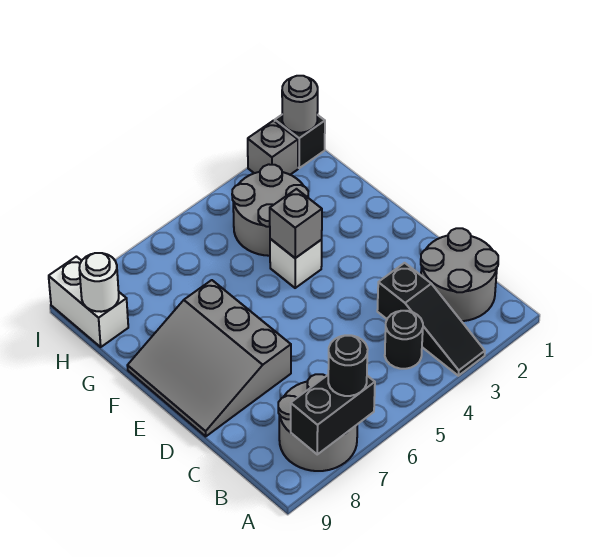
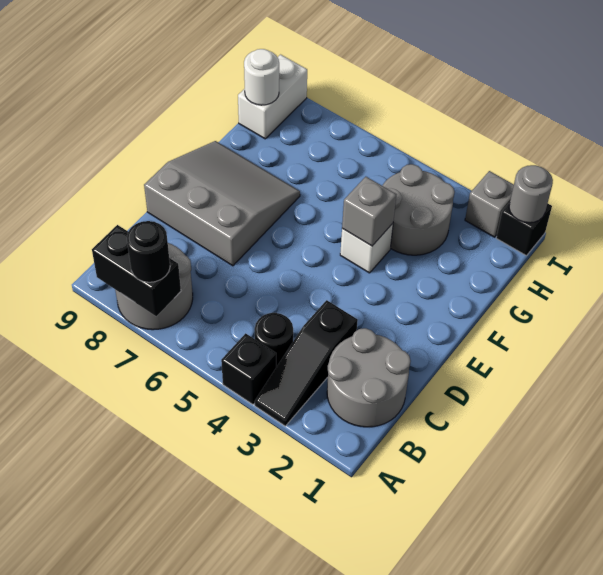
none -> black brick A4 level 1
grey slope D7:F9 level 1 top 7 -> grey slope D7:F9 level 1 top D

